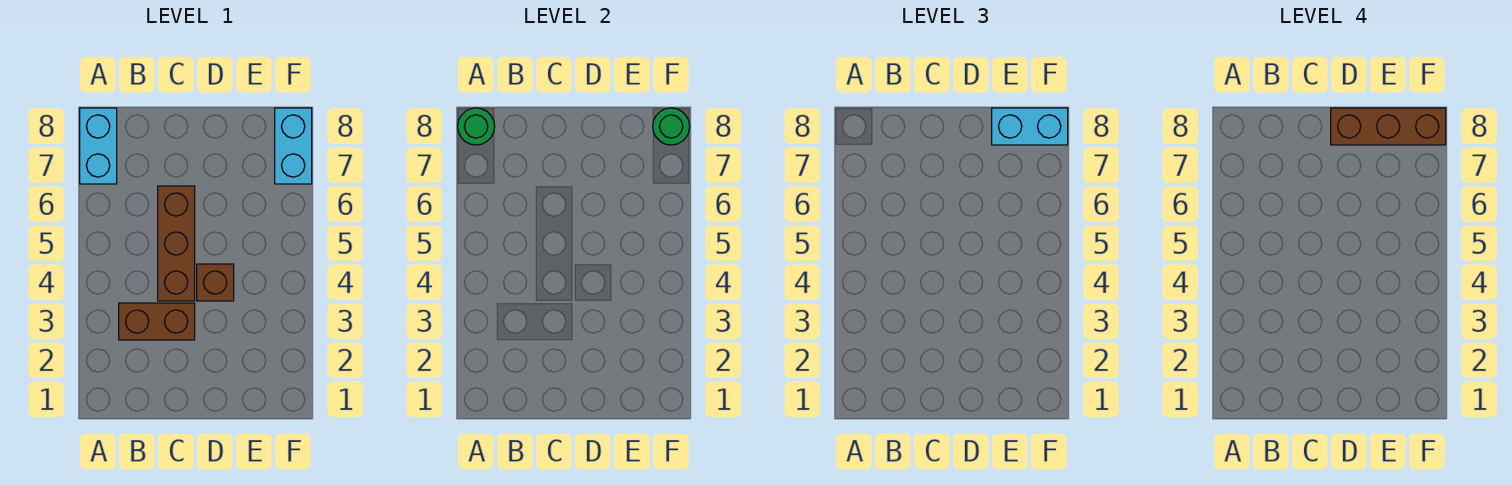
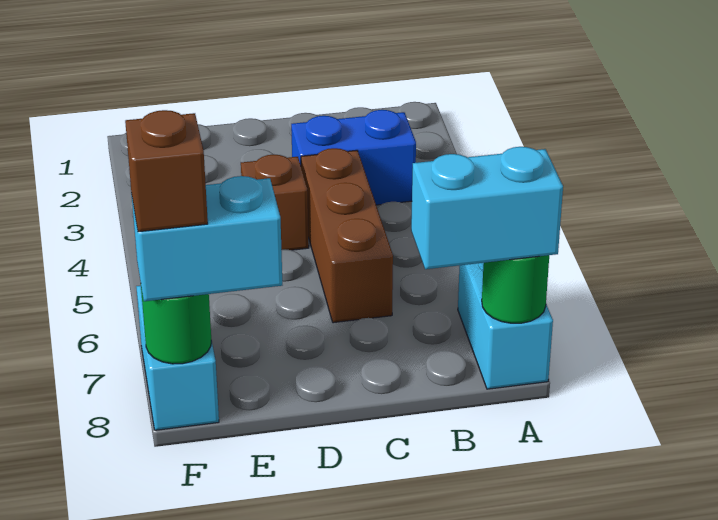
none -> cyan brick A8:B8 level 3
brown brick B3:C3 level 1 -> blue brick B3:C3 level 1
brown brick D8:F8 level 4 -> brown brick F8 level 4

